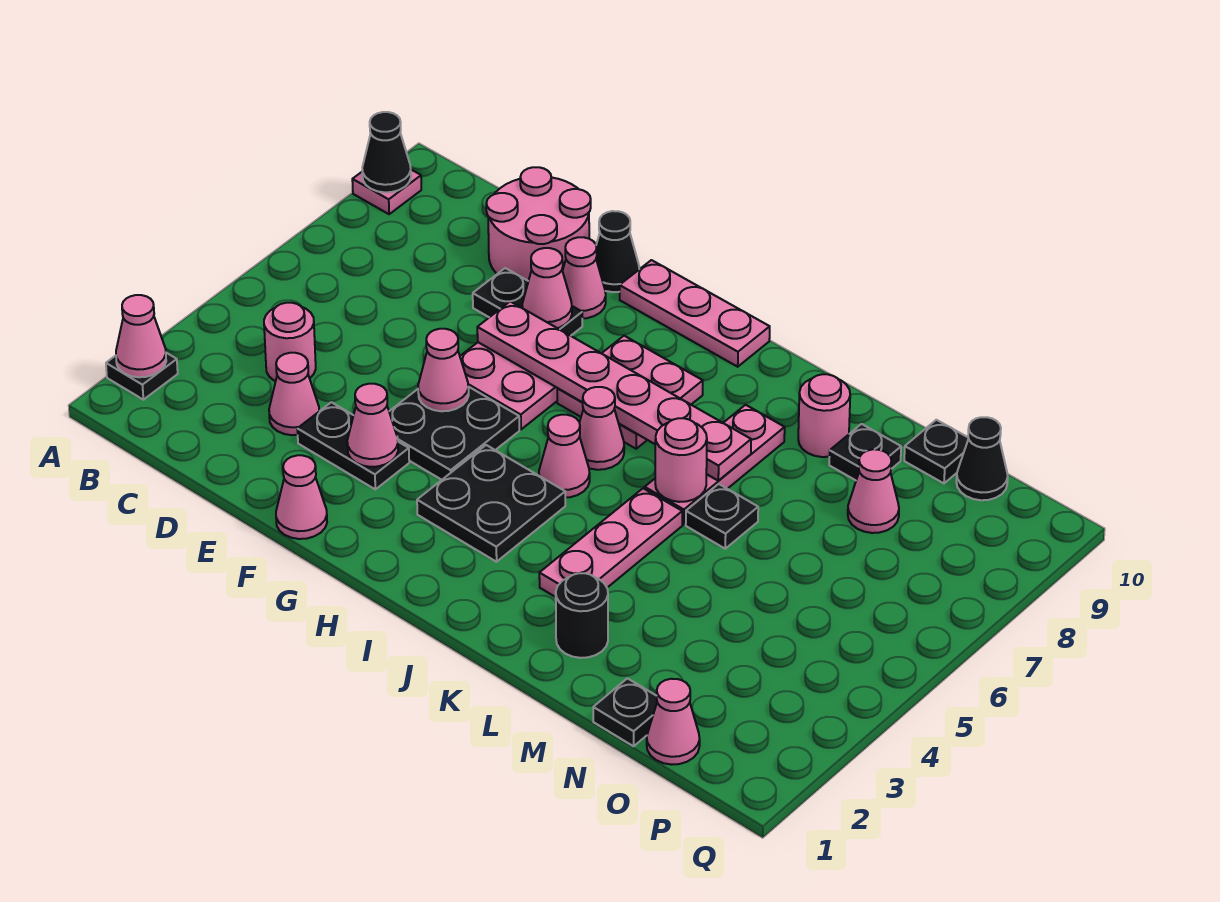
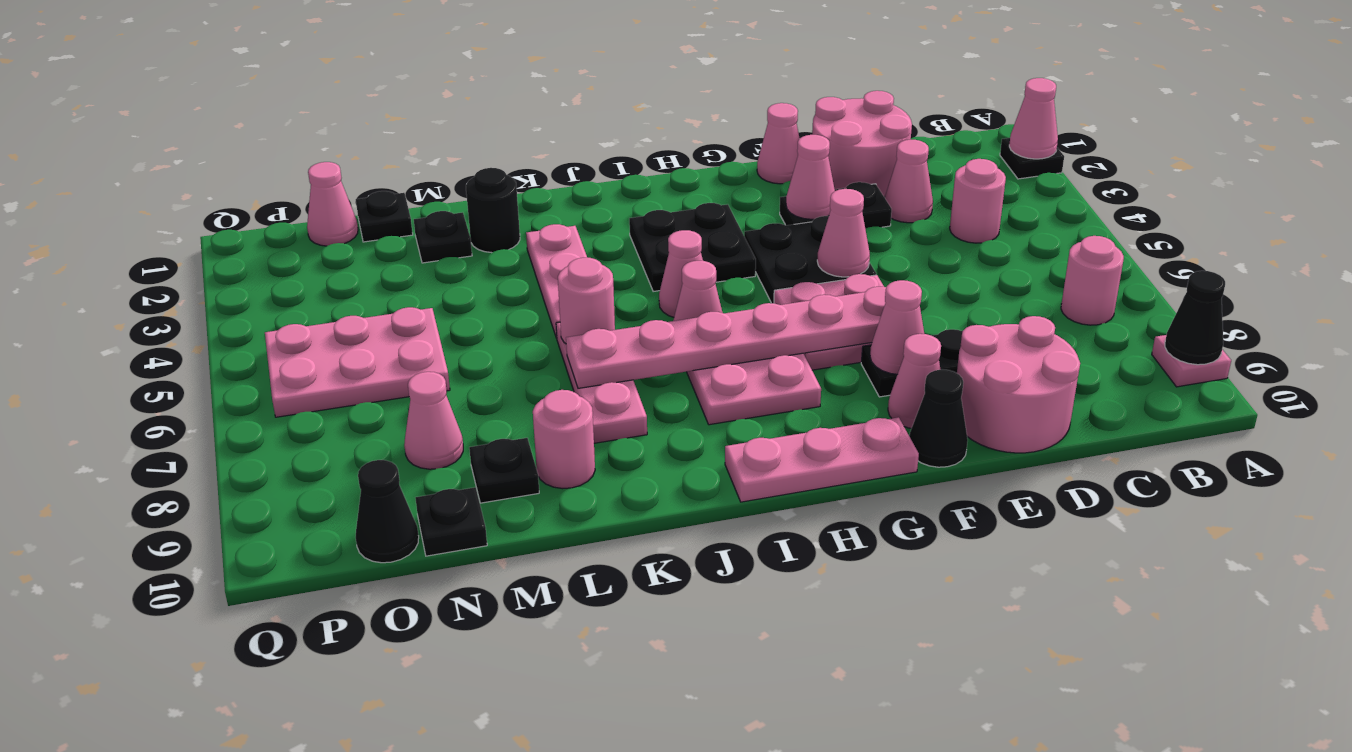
none -> pink round brick B7 level 1
none -> pink round brick D1:E2 level 1
black plate L6 level 1 -> black plate M2 level 1
none -> pink plate N5:P6 level 1

